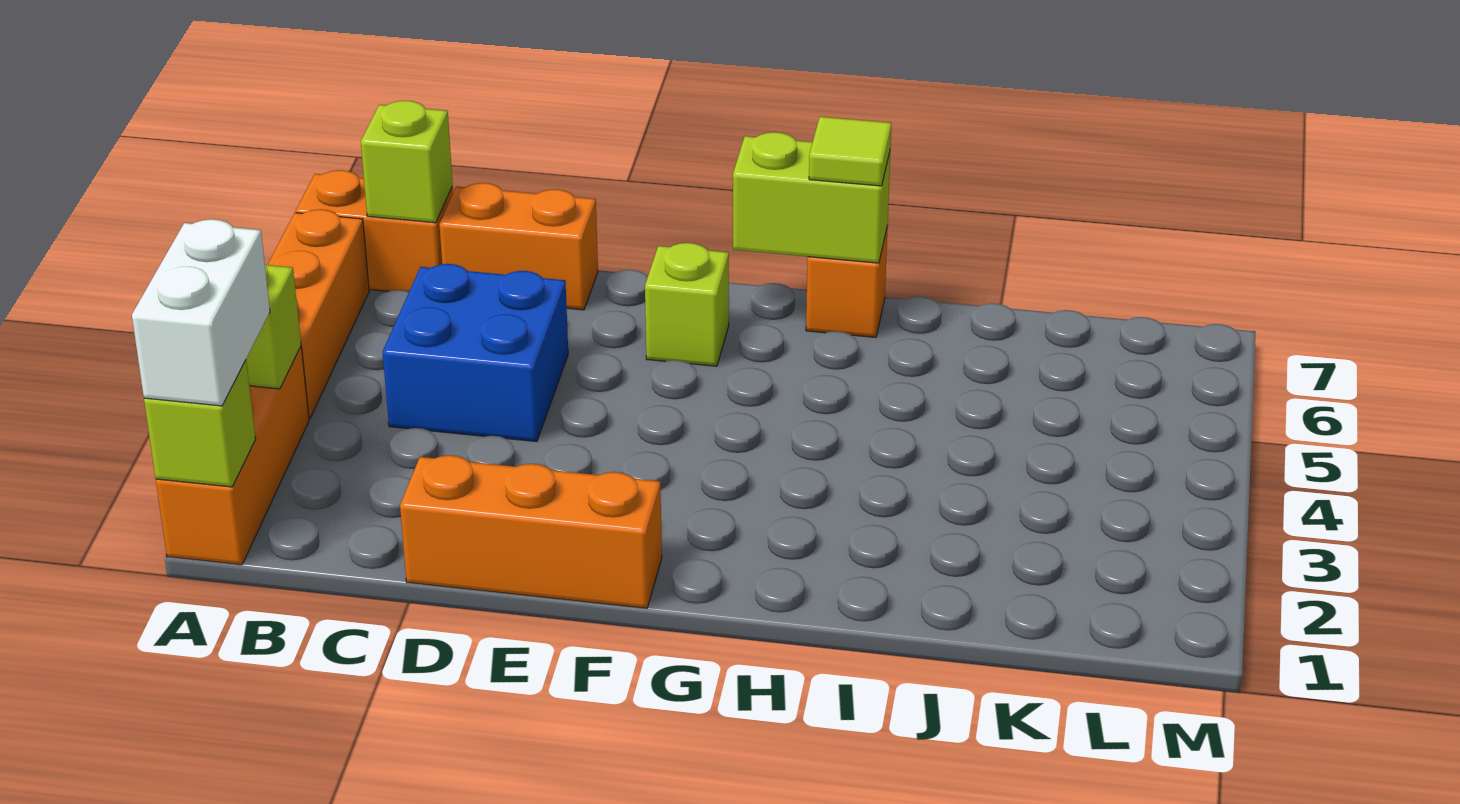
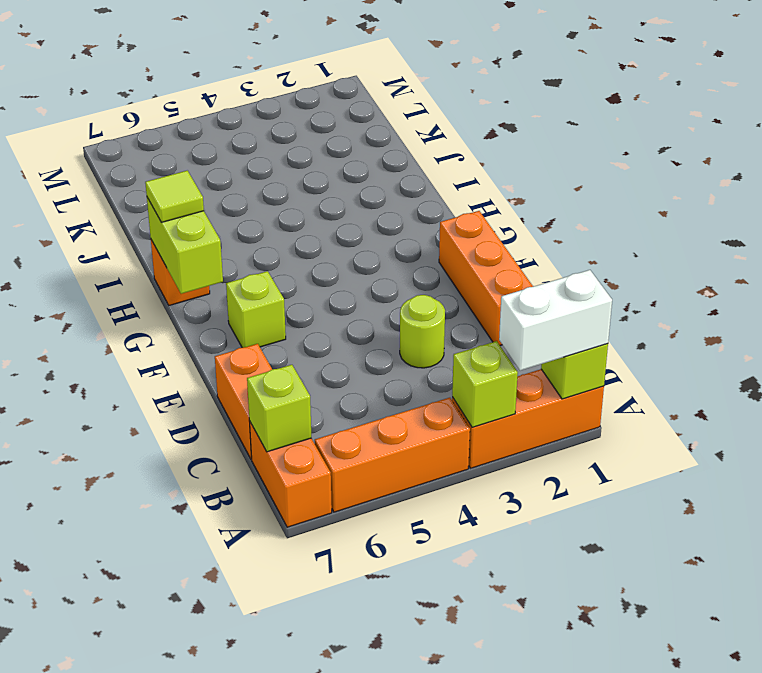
blue brick C4:D5 level 1 -> none
none -> lime round brick D3 level 1

